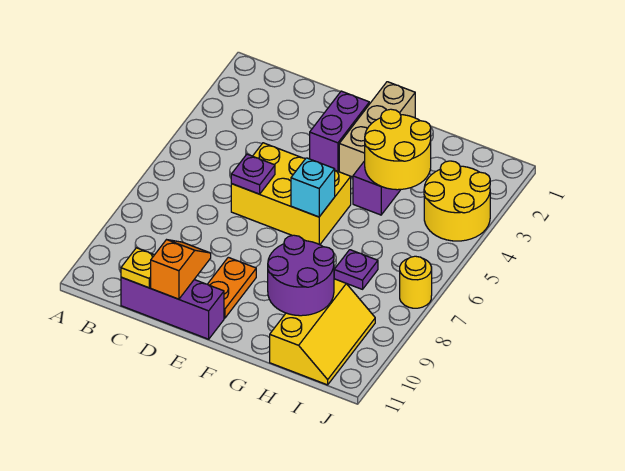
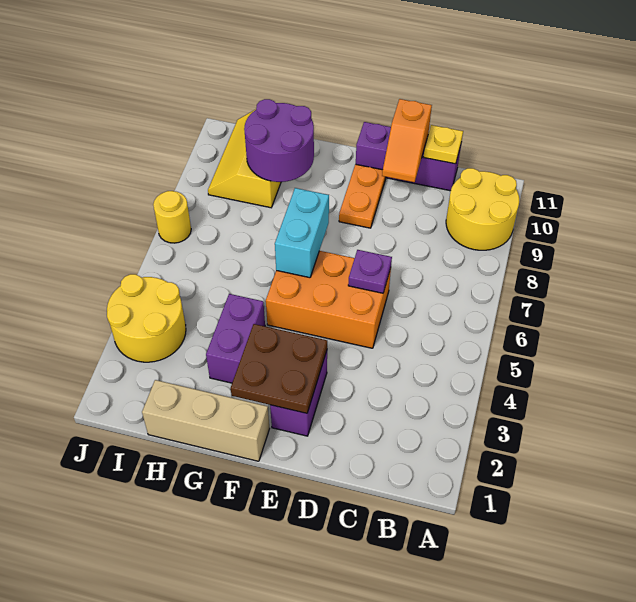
yellow brick D5:F6 level 1 -> orange brick D5:F6 level 1
none -> brown plate E2:F3 level 2
tan brick F1:F3 level 1 -> tan brick F1:H1 level 1
cyan brick F6 level 2 -> cyan brick F6:F7 level 2
yellow round brick G3:H4 level 2 -> yellow round brick A9:B10 level 1
purple plate H7 level 1 -> none

